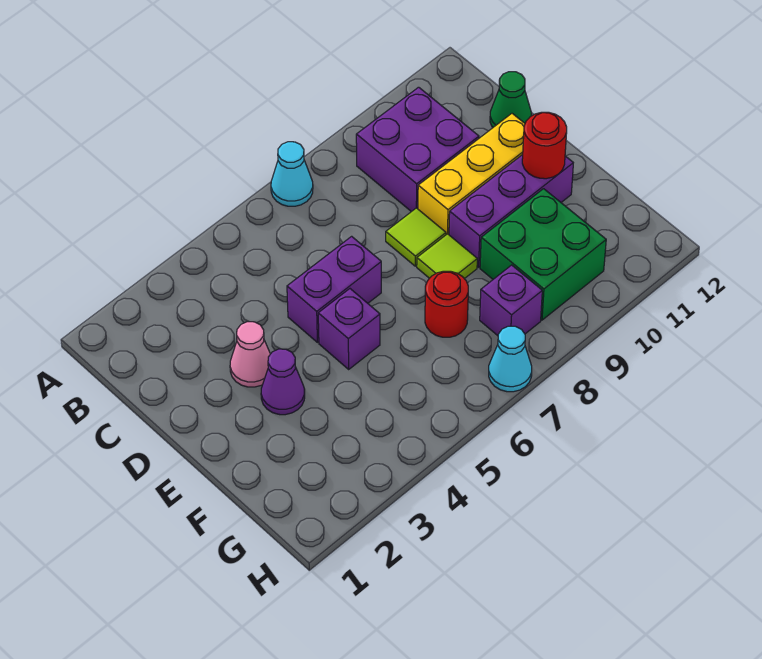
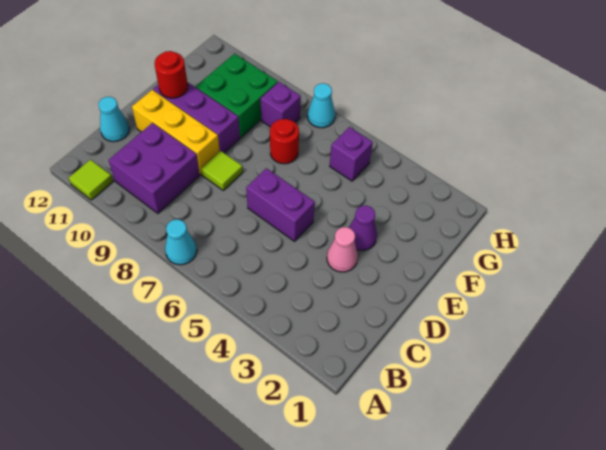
green cone C12 level 1 -> cyan cone C12 level 1
purple brick E5 level 1 -> purple brick G5 level 1
lime tile E8 level 1 -> lime tile A11 level 1

